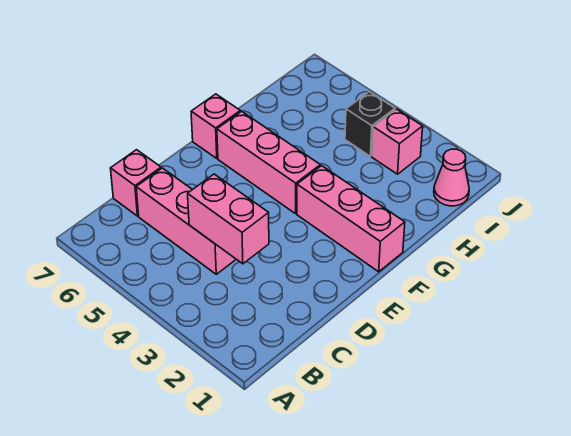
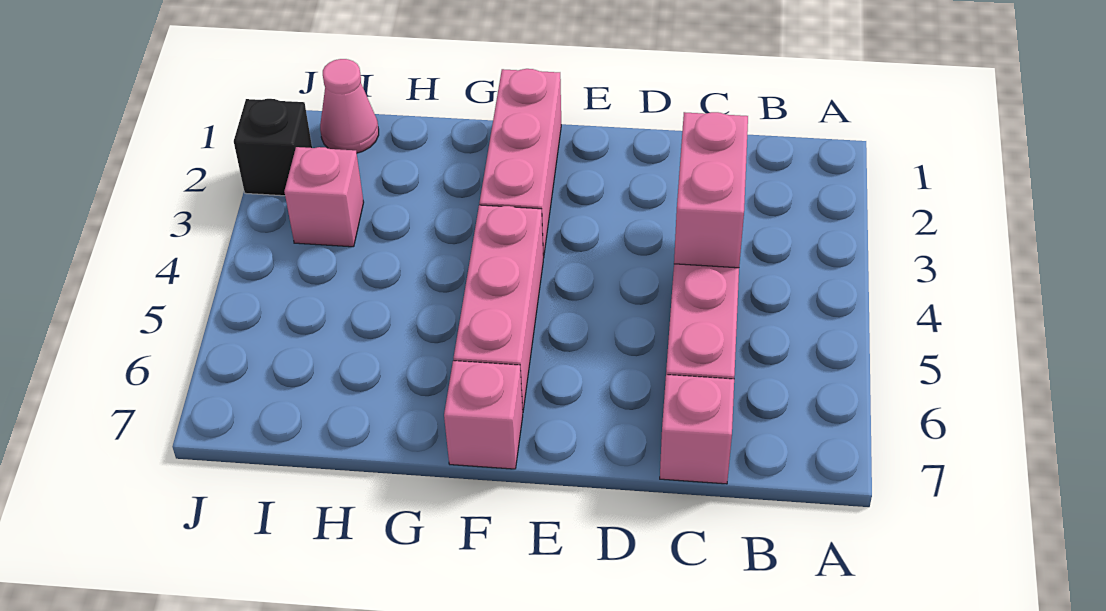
black brick I4 level 1 -> black brick J2 level 1

